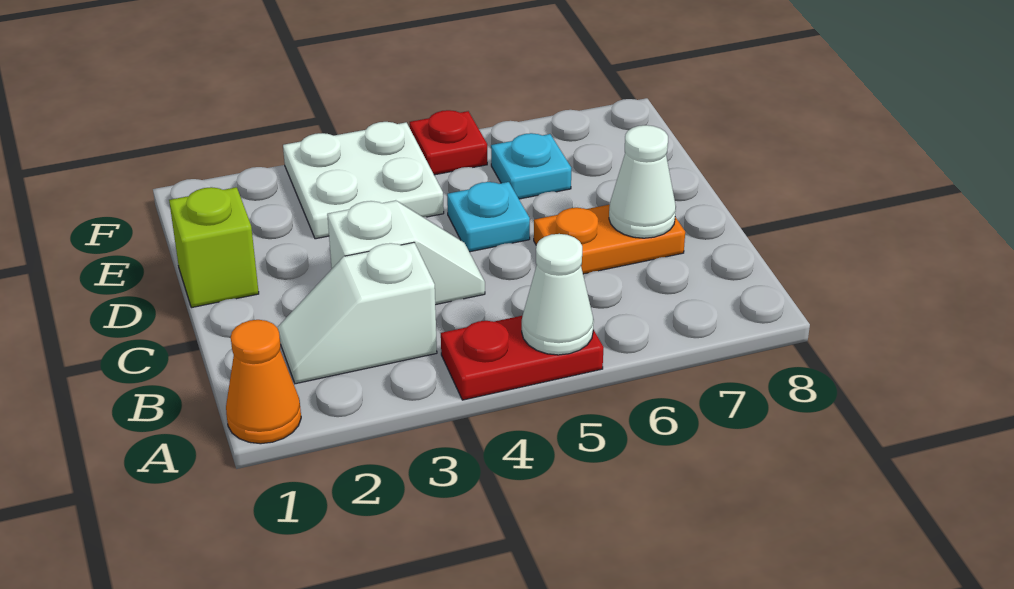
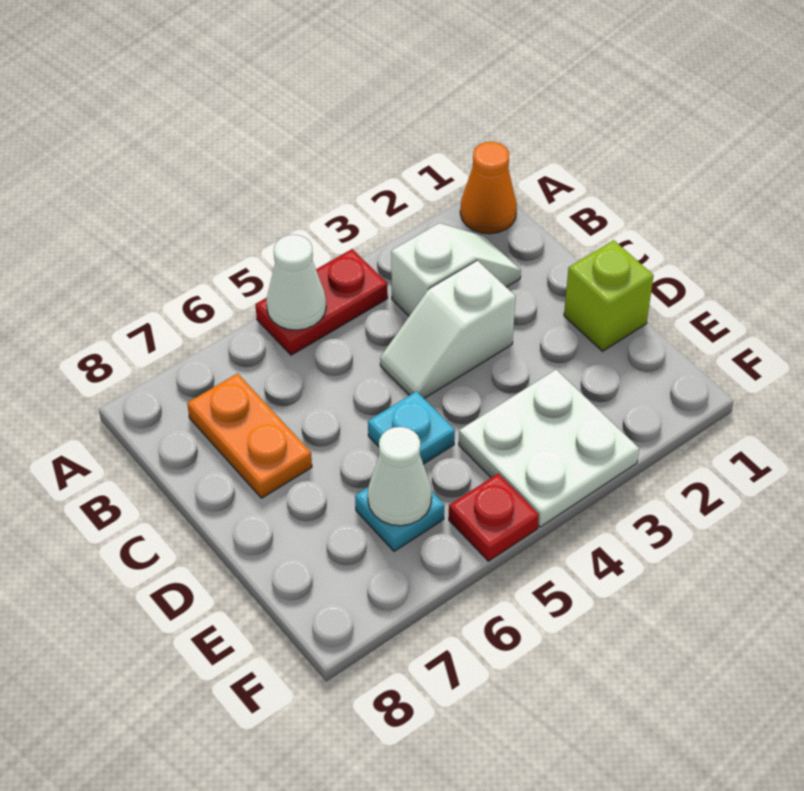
orange plate C6:C7 level 1 -> orange plate B7:C7 level 1
white cone C7 level 2 -> white cone E6 level 2

